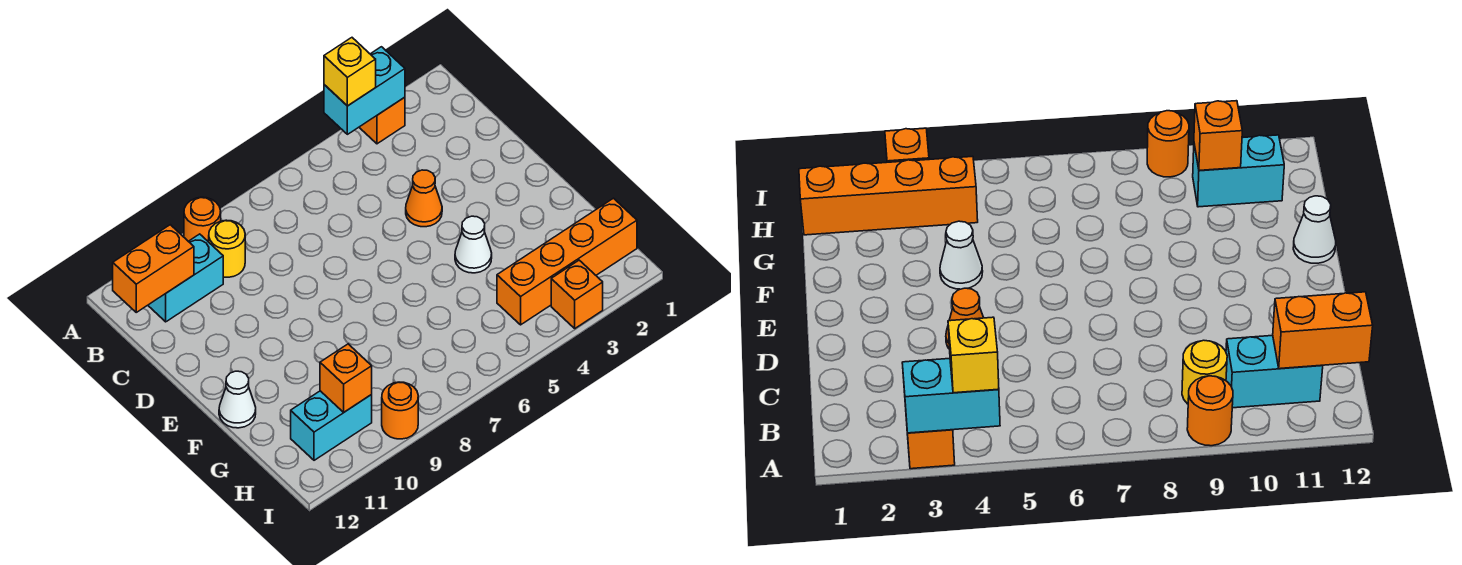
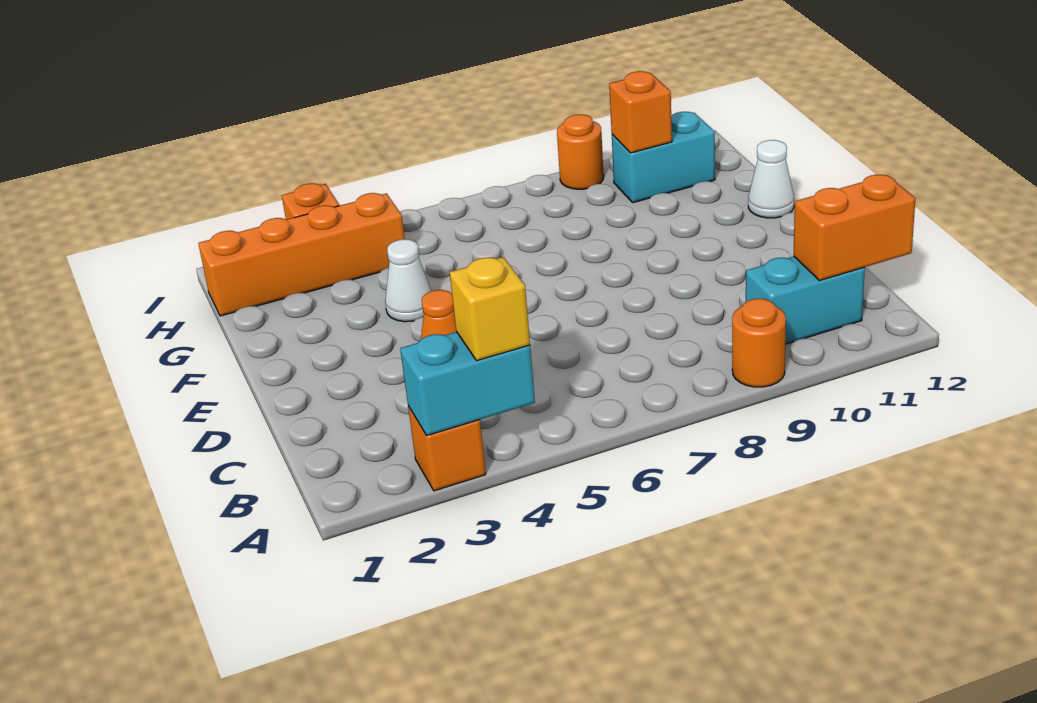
yellow round brick B9 level 1 -> none

